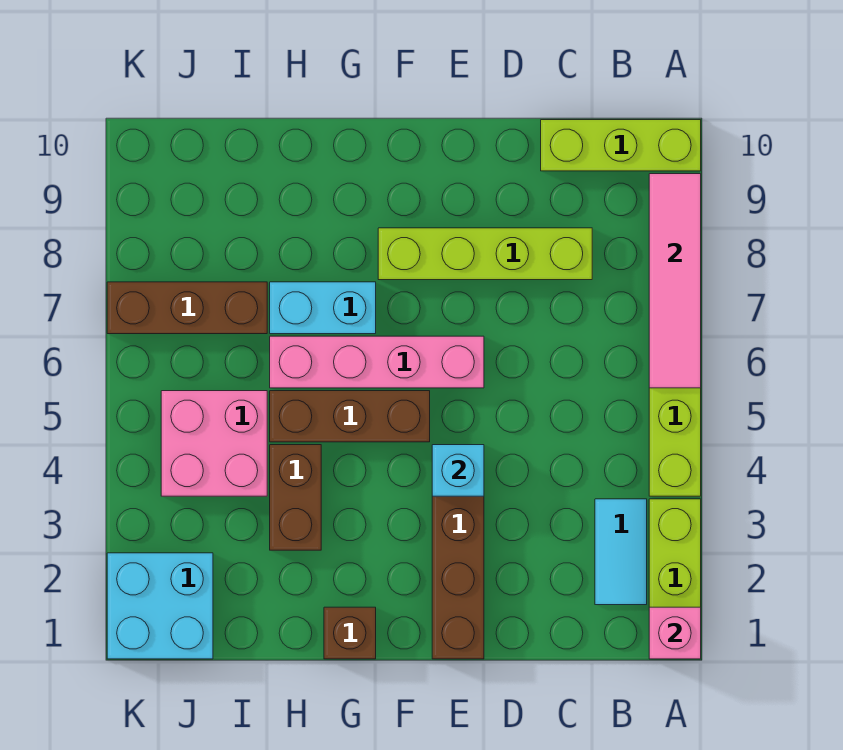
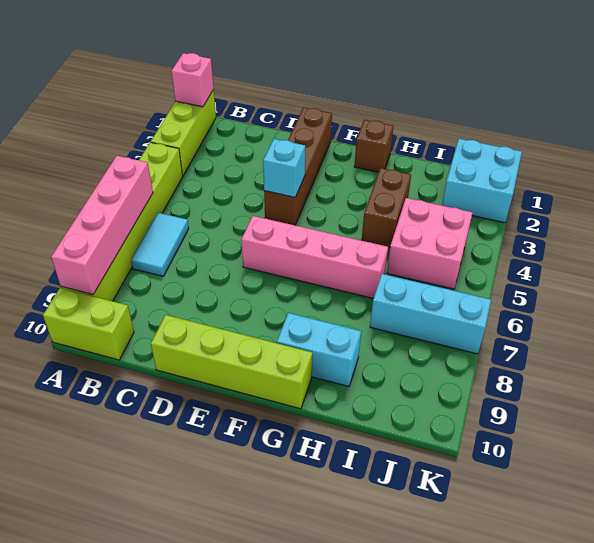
pink tile A6:A9 level 2 -> pink brick A6:A9 level 2
lime brick A10:C10 level 1 -> lime brick A10:B10 level 1
cyan tile B2:B3 level 1 -> cyan tile B6:B7 level 1
lime brick C8:F8 level 1 -> lime brick D10:G10 level 1
brown brick F5:H5 level 1 -> none
cyan brick G7:H7 level 1 -> cyan brick G9:H9 level 1
brown brick I7:K7 level 1 -> cyan brick I7:K7 level 1

